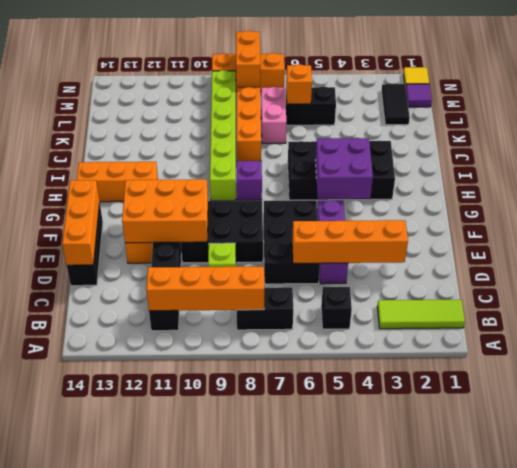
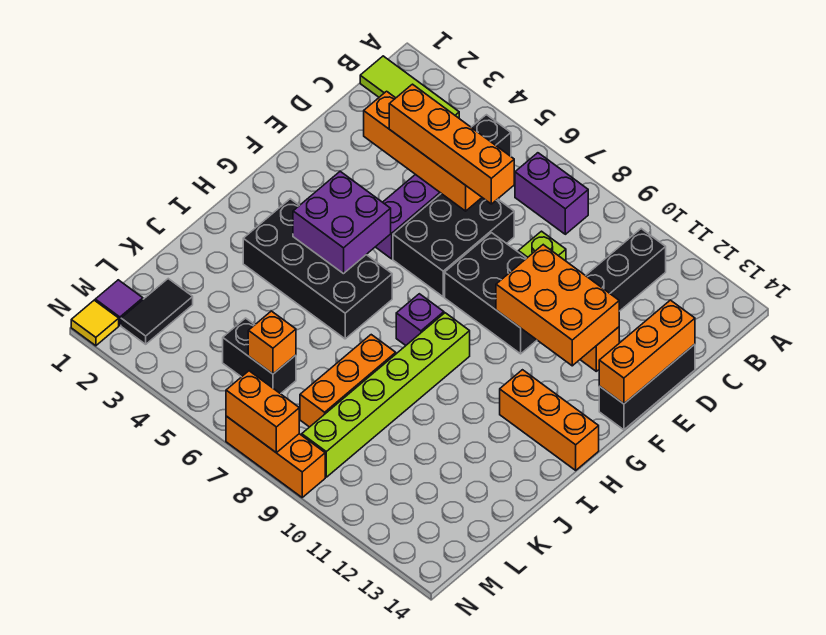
black brick B7:B8 level 1 -> purple brick B7:B8 level 1
orange brick B8:B11 level 2 -> orange brick D4:D7 level 3
pink brick K7:L7 level 1 -> none
orange brick M8:N8 level 2 -> orange brick N7:N8 level 2

